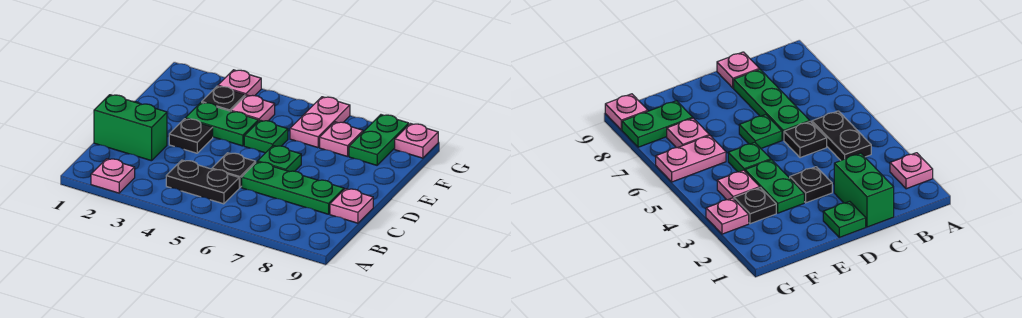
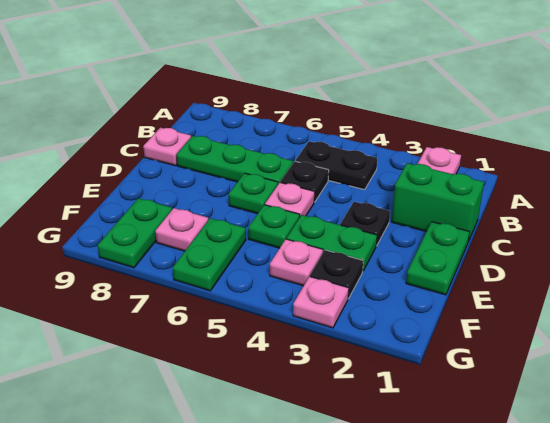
green plate D1 level 1 -> green plate D1:E1 level 1
pink plate F6:G6 level 1 -> green plate F6:G6 level 1
pink plate G9 level 1 -> pink plate D5 level 1

